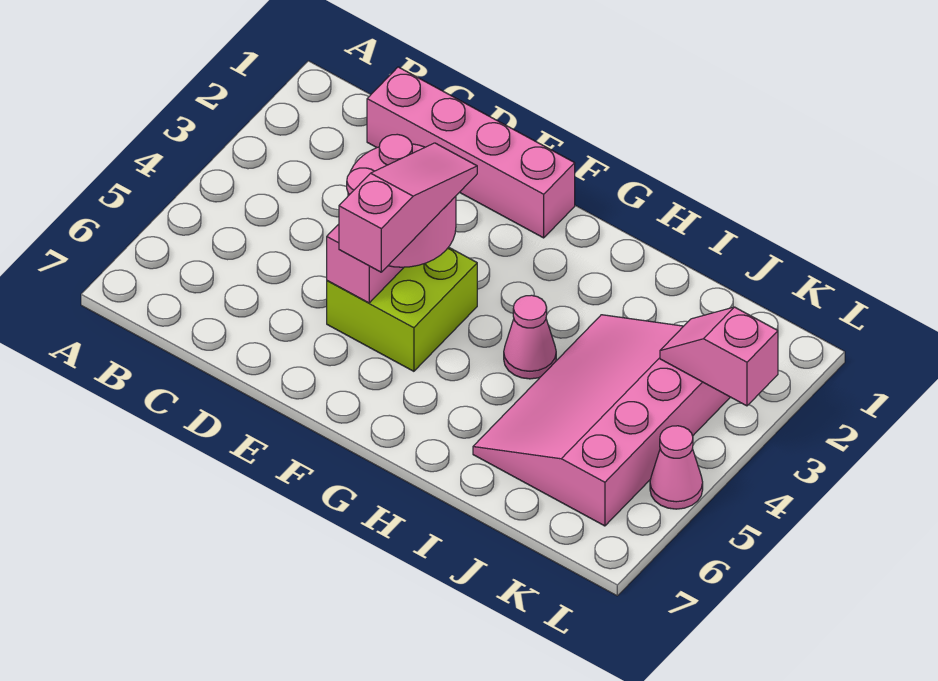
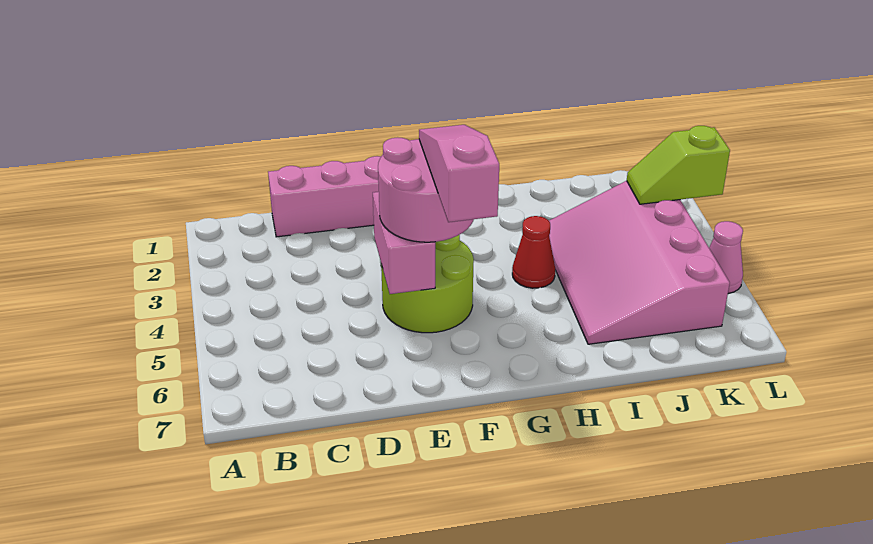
lime brick E4:F5 level 1 -> lime round brick E4:F5 level 1
pink cone H4 level 1 -> red cone H4 level 1
pink slope K3:L3 level 2 top L -> lime slope K3:L3 level 2 top L

